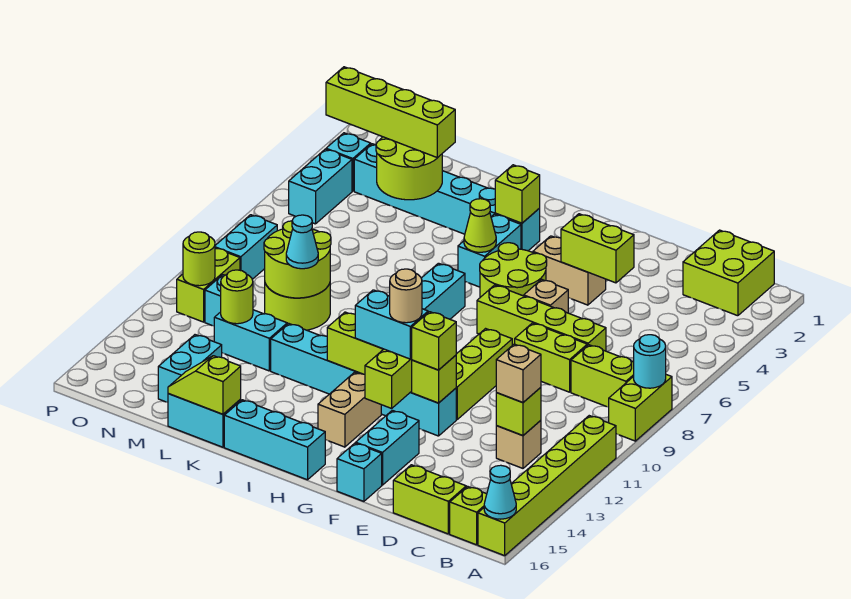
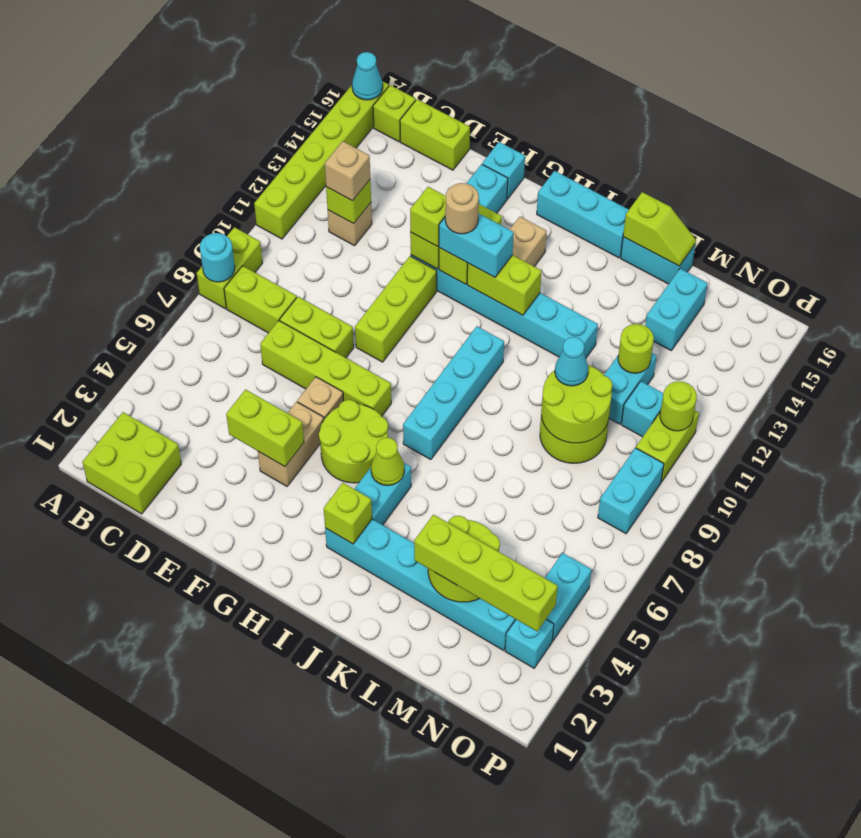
tan brick F4:G4 level 1 -> tan brick F4:F5 level 1
cyan brick L12:M12 level 1 -> cyan brick M11:M12 level 1

